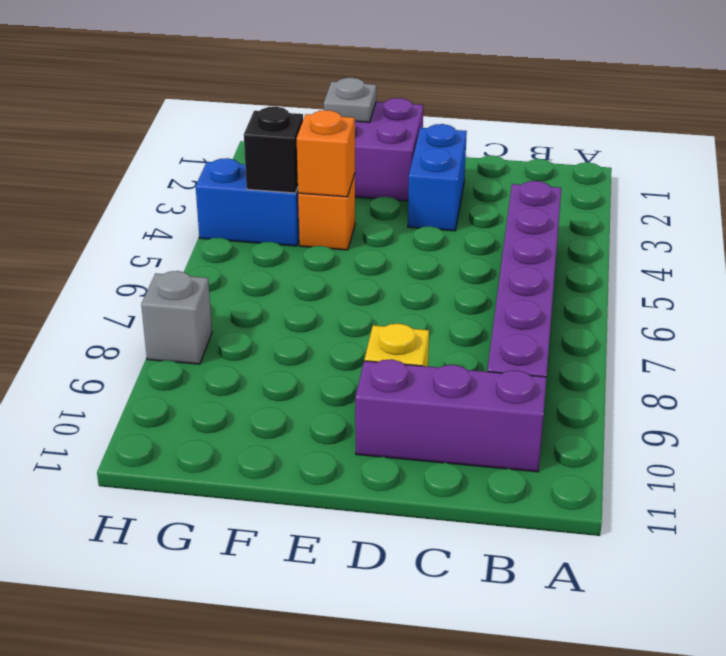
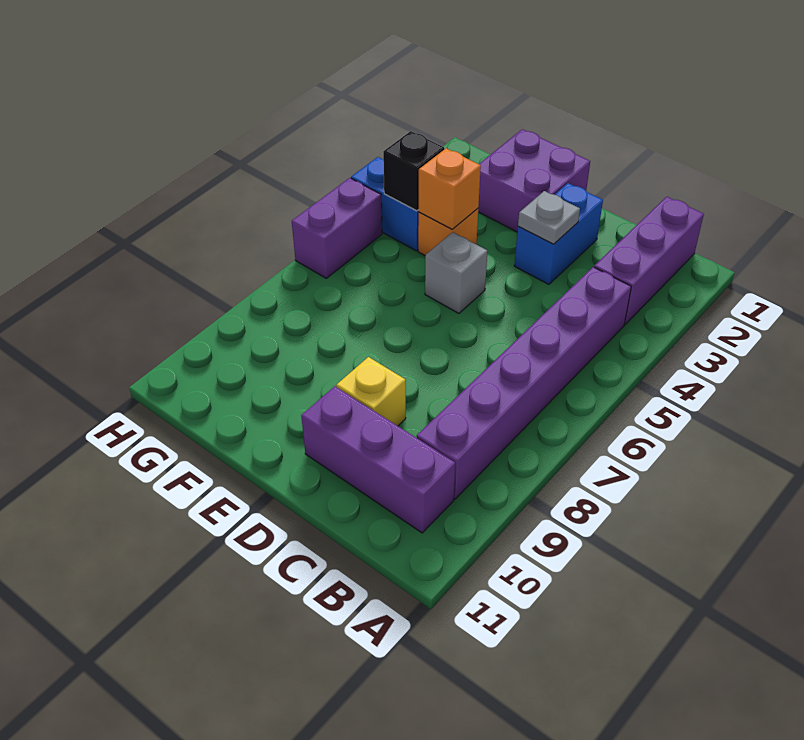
none -> purple brick B1:B3 level 1
grey plate F1 level 2 -> grey plate D3 level 2
none -> purple brick H5:H6 level 1
grey brick H8 level 1 -> grey brick E5 level 1

